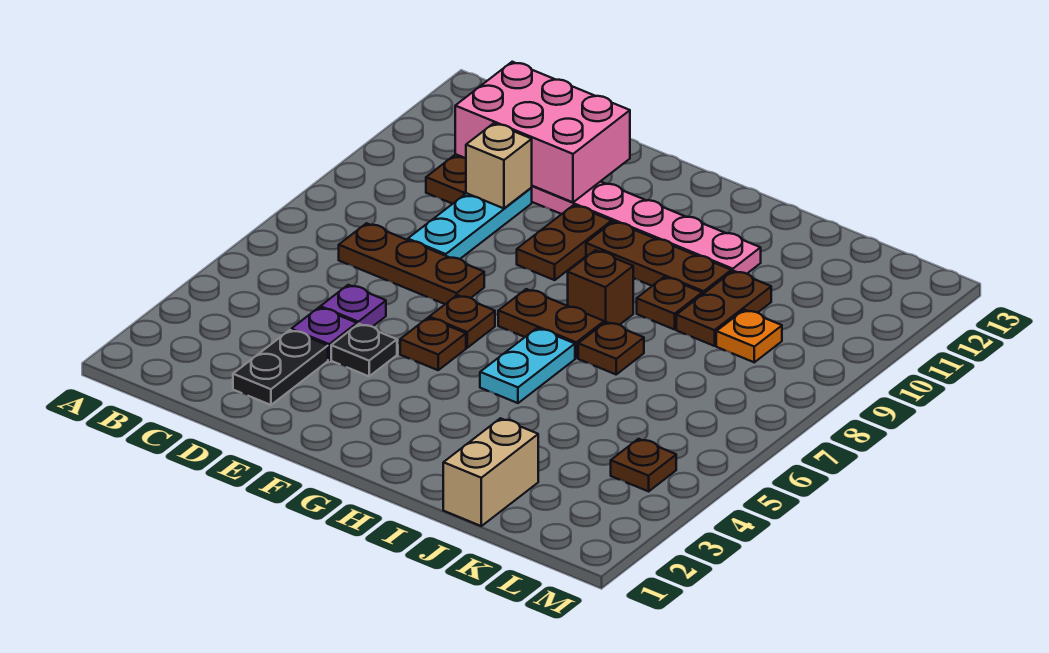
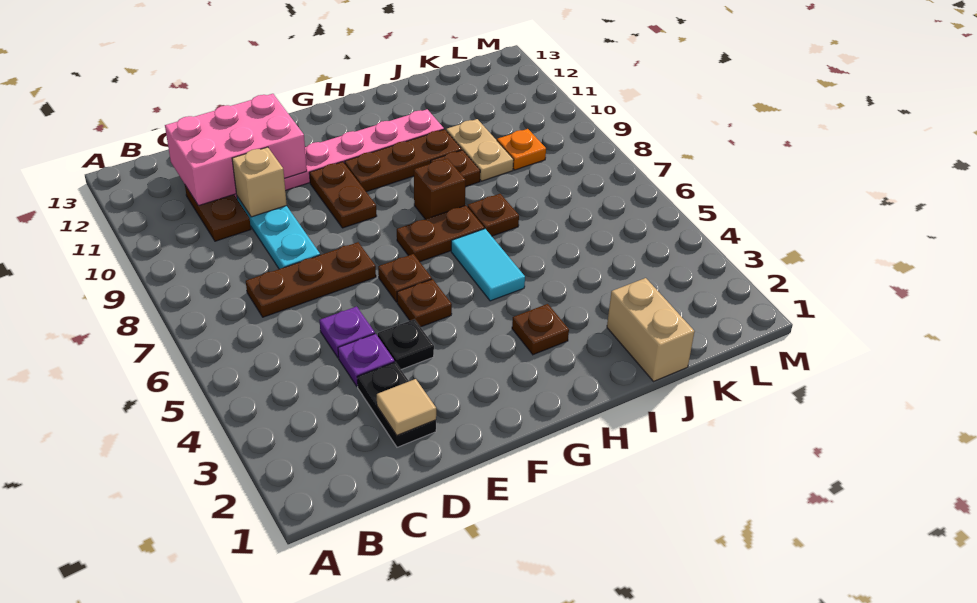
none -> tan tile D2 level 2
cyan plate H5:H6 level 1 -> cyan tile H5:H6 level 1
brown plate J9:J10 level 1 -> tan plate J9:J10 level 1
brown plate L4 level 1 -> brown plate H3 level 1

